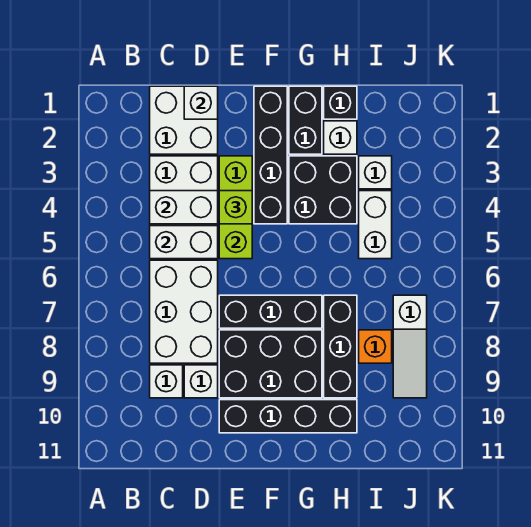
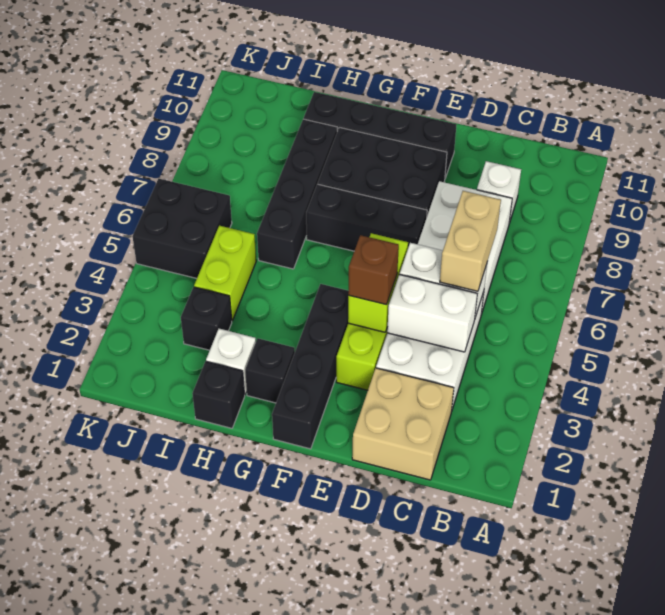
white brick C1:D2 level 1 -> tan brick C1:D2 level 1
none -> tan brick C5:C6 level 3
white brick D1 level 2 -> none
white brick D9 level 1 -> none
lime brick E4 level 3 -> brown brick E4 level 3
black brick G1:G2 level 1 -> black brick G2 level 1
black brick G3:H4 level 1 -> black brick J5:K6 level 1
black brick H7:H9 level 1 -> black brick H6:H9 level 1
white brick I3 level 1 -> black brick I3 level 1
white brick I4:I5 level 1 -> lime brick I4:I5 level 1
orange brick I8 level 1 -> none
white slope J7:J9 level 1 top 7 -> none

